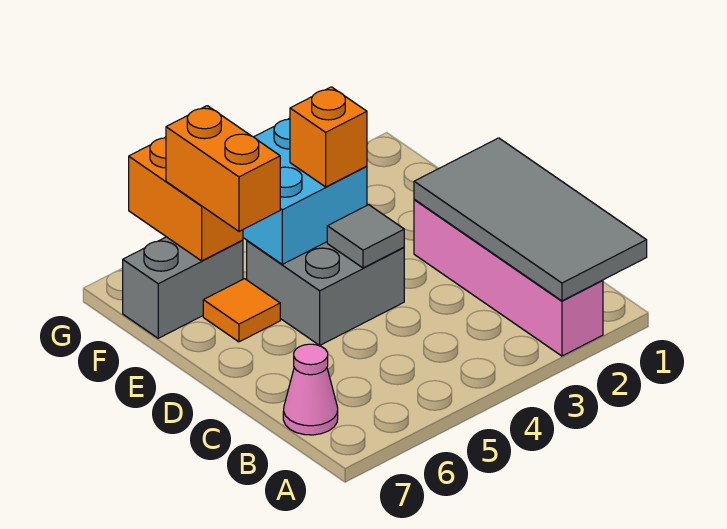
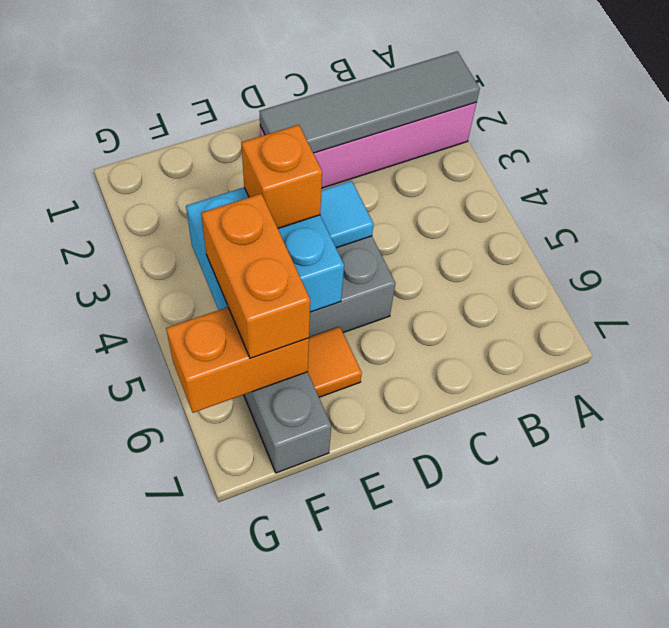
grey tile A1:D2 level 2 -> grey tile A2:D2 level 2
pink cone B7 level 1 -> none
grey tile D4 level 2 -> cyan tile D4 level 2
orange brick E6:F6 level 3 -> orange brick F5:F6 level 3

